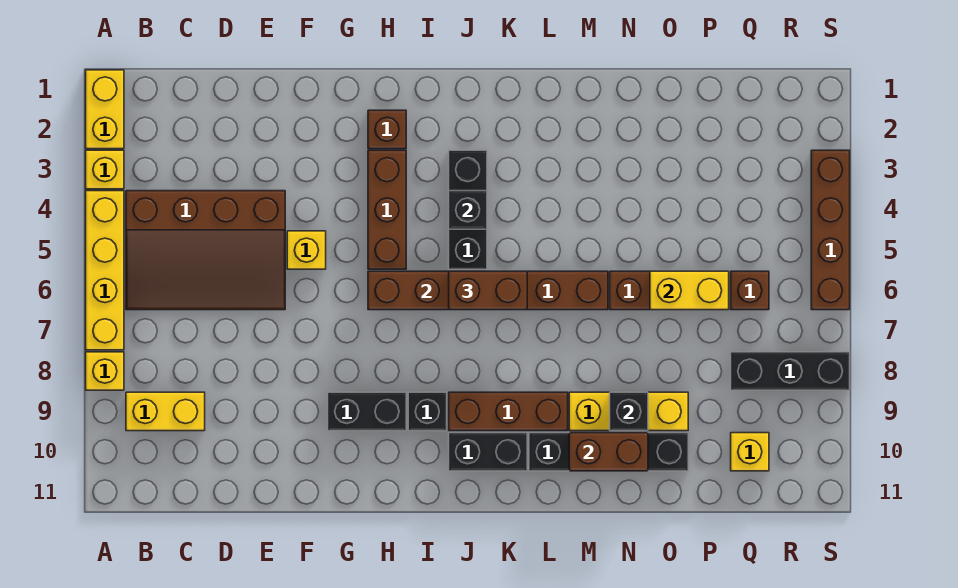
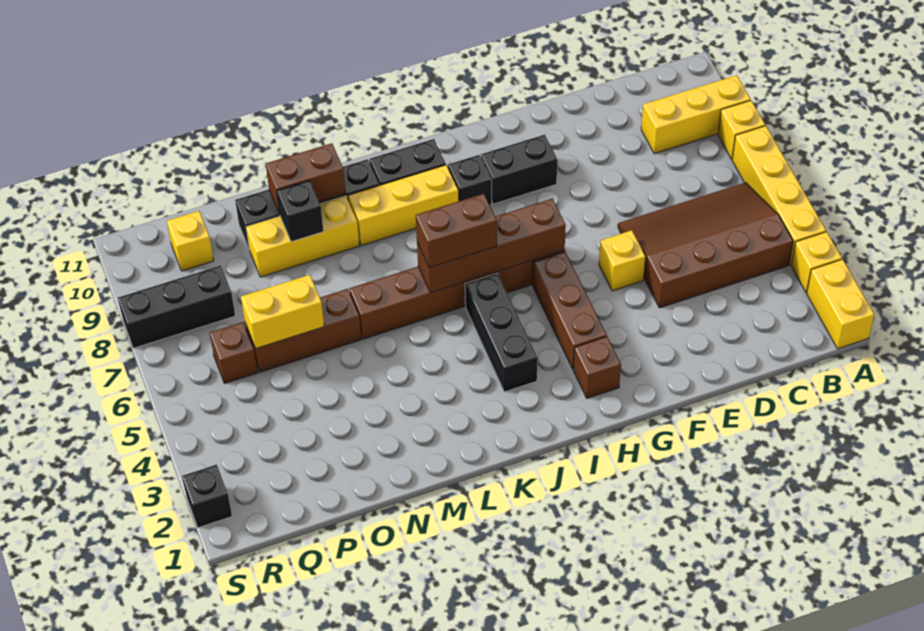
yellow brick B9:C9 level 1 -> yellow brick A9:C9 level 1
black brick J4 level 2 -> black brick S2 level 1
brown brick J9:L9 level 1 -> yellow brick J9:L9 level 1
brown brick S3:S6 level 1 -> none

